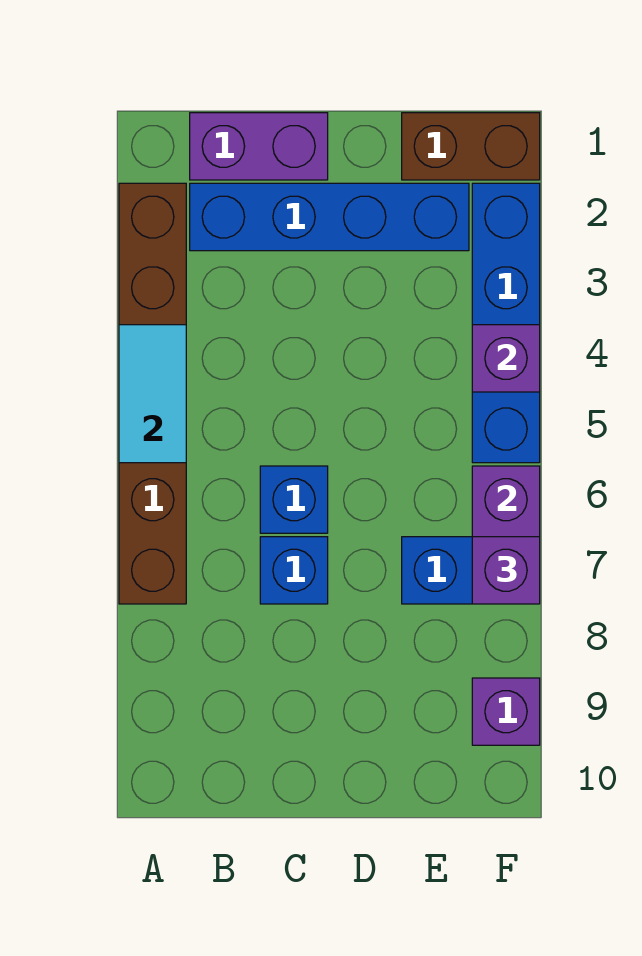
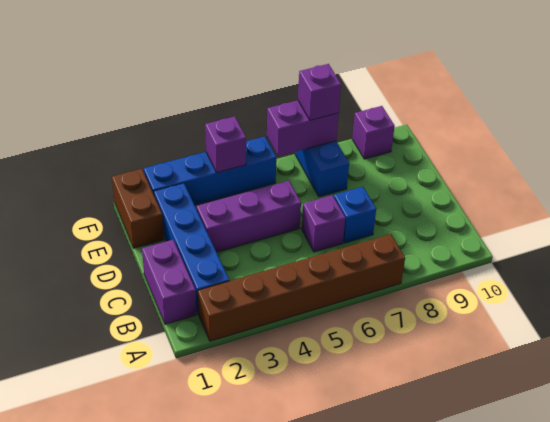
cyan tile A4:A5 level 2 -> none
blue brick C6 level 1 -> purple brick C6 level 1
none -> purple brick D3:D5 level 1

